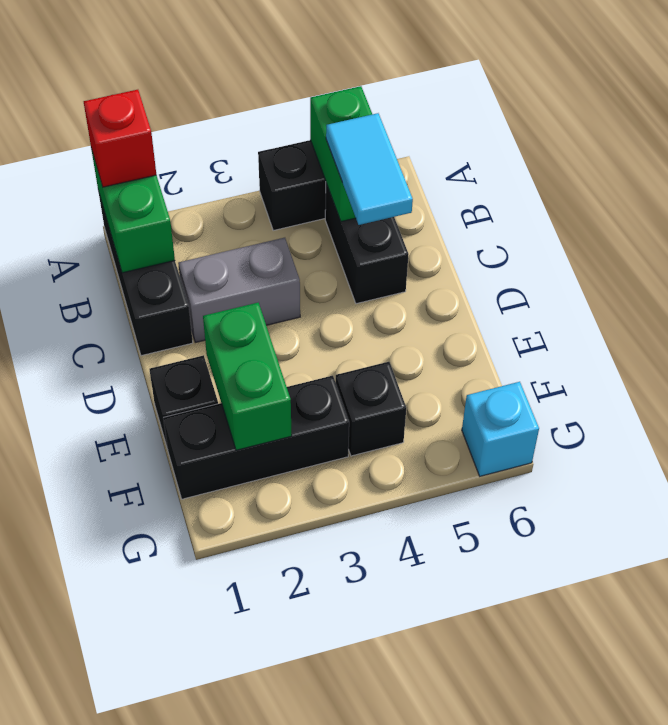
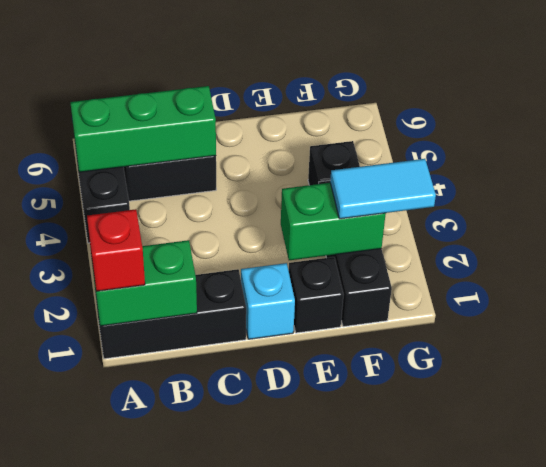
green brick A5:B5 level 2 -> green brick A5:C5 level 2
cyan tile B5:C5 level 3 -> cyan tile F2:G2 level 3
grey brick C2:C3 level 1 -> none
cyan brick G6 level 1 -> cyan brick D1 level 1

